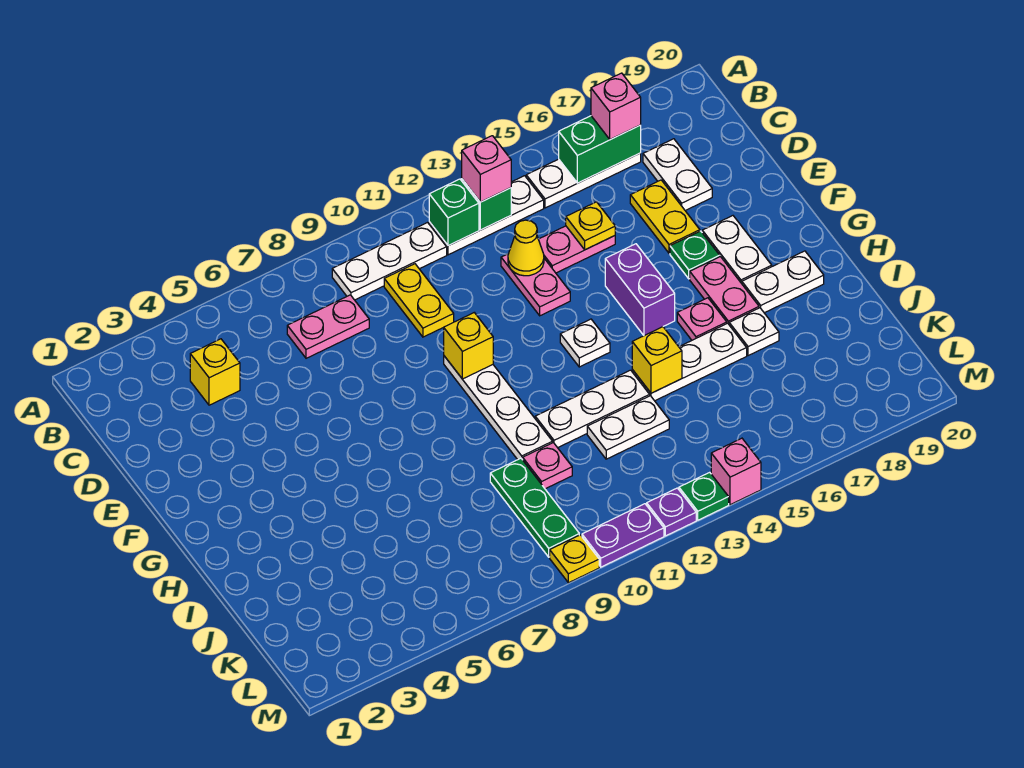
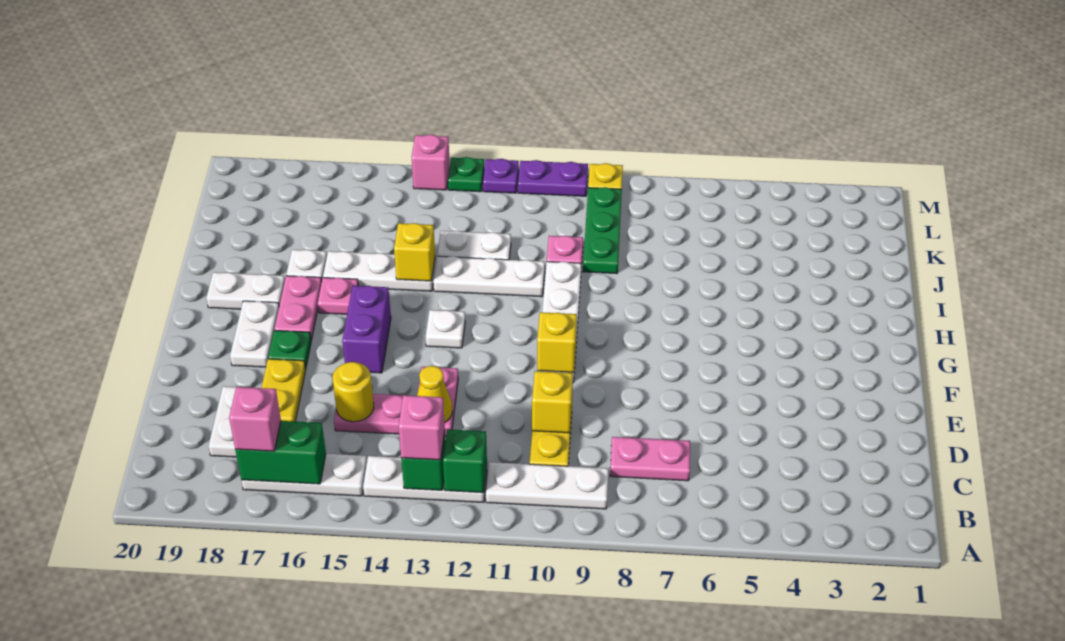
yellow brick C4 level 1 -> yellow brick D10 level 2
yellow plate D15 level 2 -> yellow round brick D15 level 2

